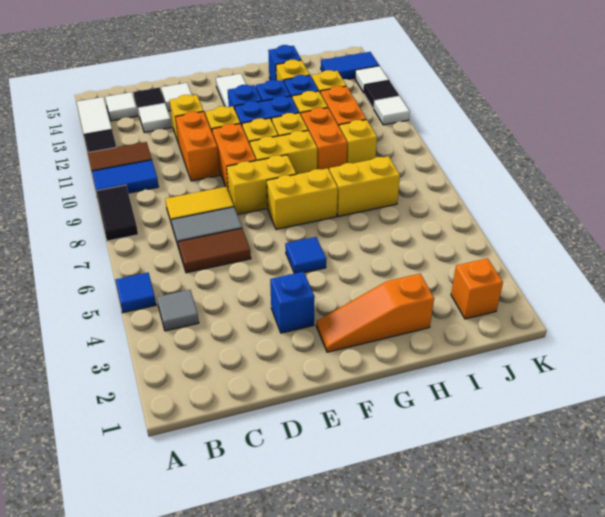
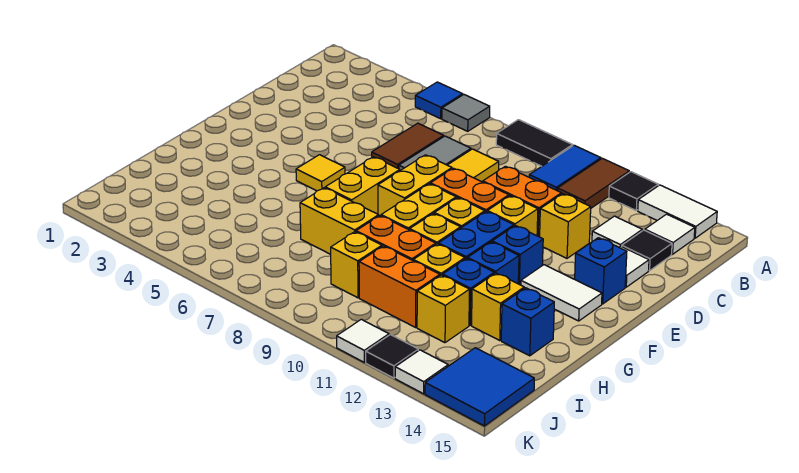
grey tile B4 level 1 -> grey tile A6 level 1
blue brick E3 level 1 -> blue brick E14 level 1
orange slope F2:H2 level 1 top H -> none
blue tile F5 level 1 -> yellow tile F5 level 1
yellow brick H7:I7 level 1 -> yellow brick H7:H8 level 1
orange brick J2 level 1 -> none
blue tile J14:K14 level 1 -> blue tile J14:K15 level 1

